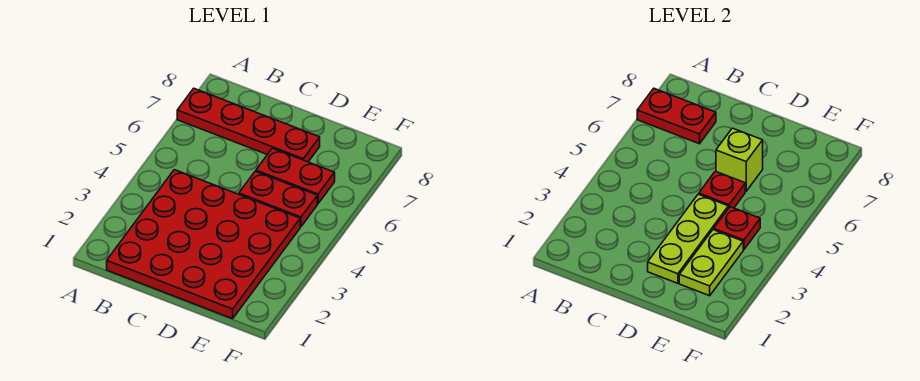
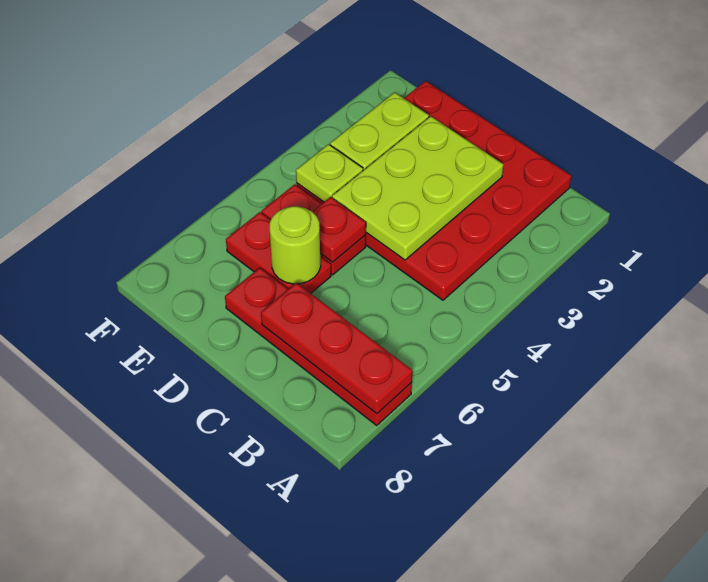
red plate A7:B7 level 2 -> red plate A7:C7 level 2
lime plate D2:D4 level 2 -> lime plate C2:D4 level 2
lime brick D6 level 2 -> lime round brick D6 level 2
red plate E4 level 2 -> lime plate E4 level 2

